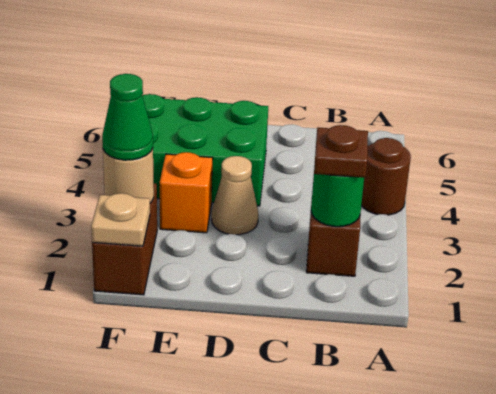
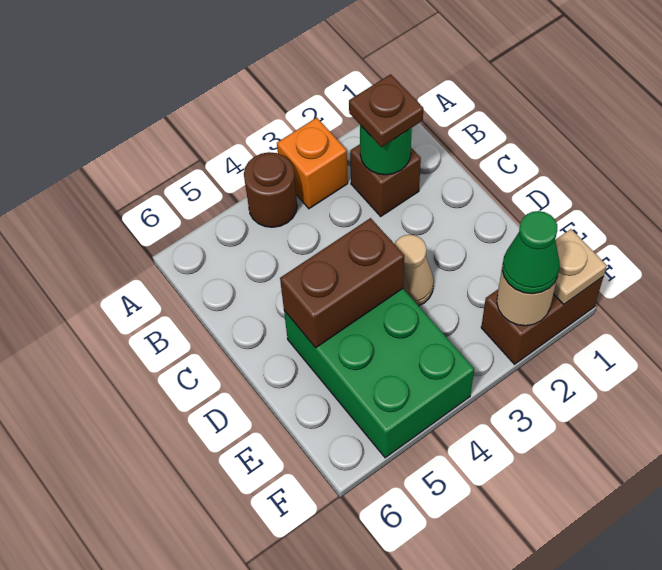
none -> brown brick D4:D5 level 2
orange brick E3 level 1 -> orange brick A3 level 1

